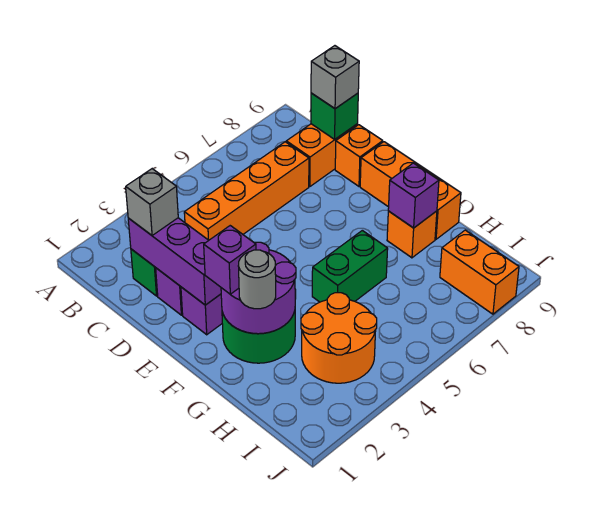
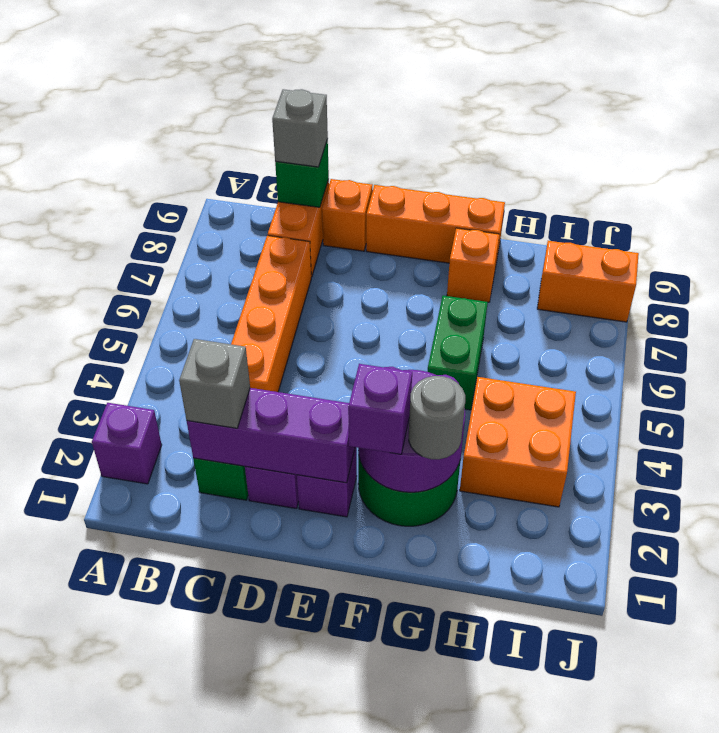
purple brick G8 level 2 -> purple brick A2 level 1
orange round brick H3:I4 level 1 -> orange brick H3:I4 level 1

